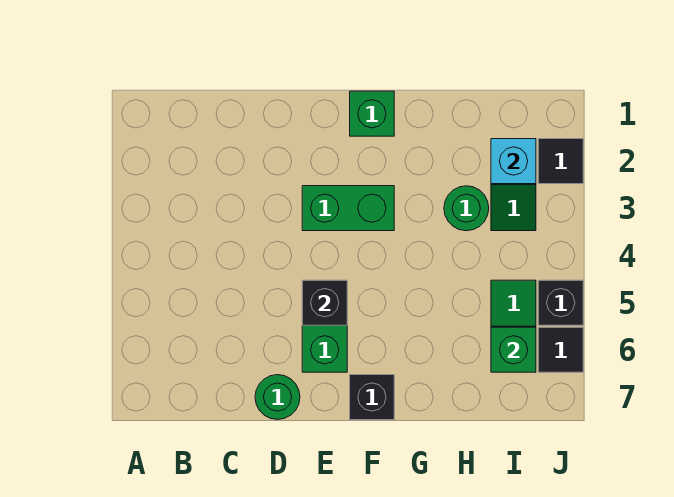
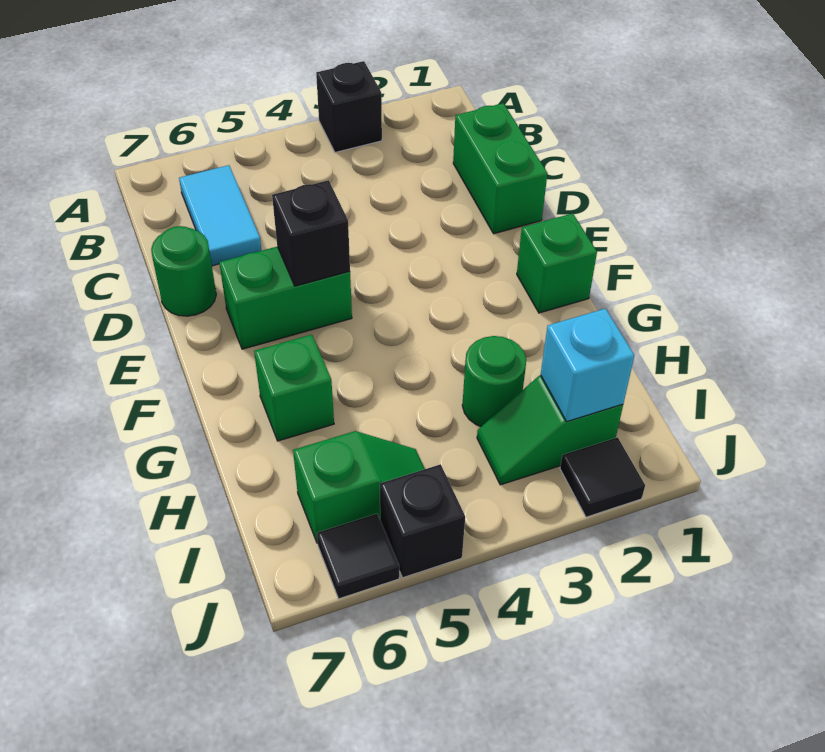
none -> cyan tile B6:C6 level 1
green brick E3:F3 level 1 -> green brick C1:D1 level 1
black brick F7 level 1 -> black brick A3 level 1
green brick I6 level 2 -> green brick G6 level 1

